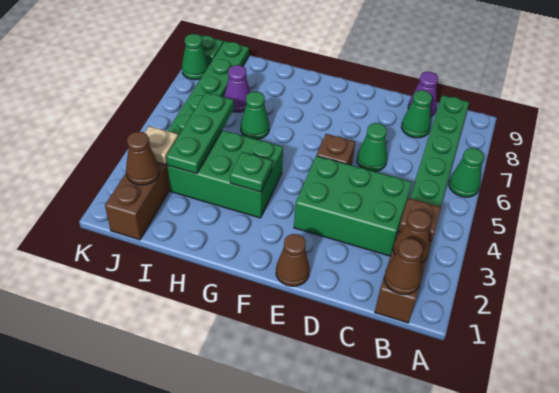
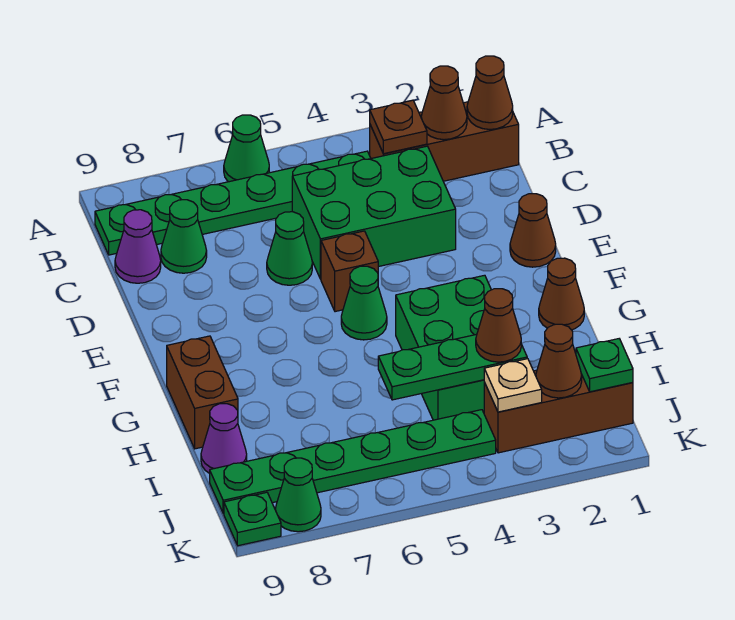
green brick C3:E4 level 1 -> green brick C3:D5 level 1
none -> brown cone G1 level 1
green plate G3 level 2 -> green plate J1 level 2
none -> brown brick G9:H9 level 1
green cone H6 level 1 -> green cone F5 level 1
none -> brown cone I3 level 3
purple cone I7 level 1 -> purple cone I9 level 1

